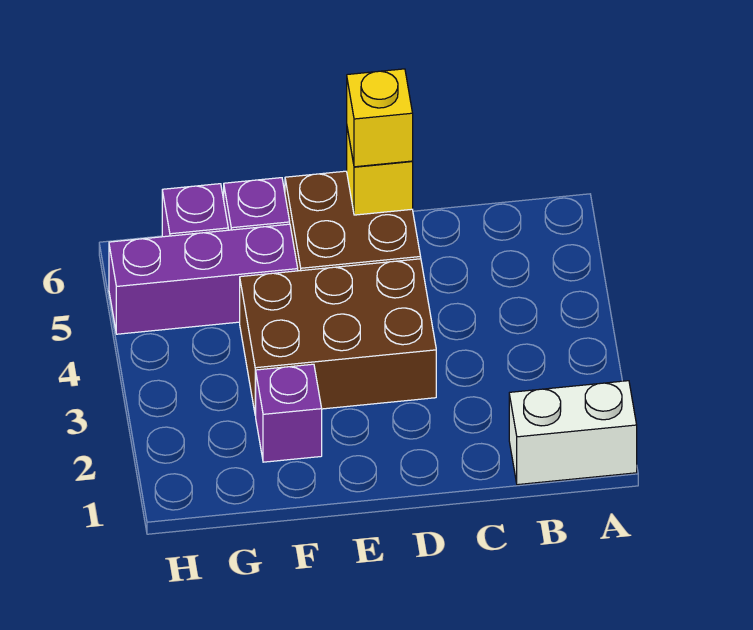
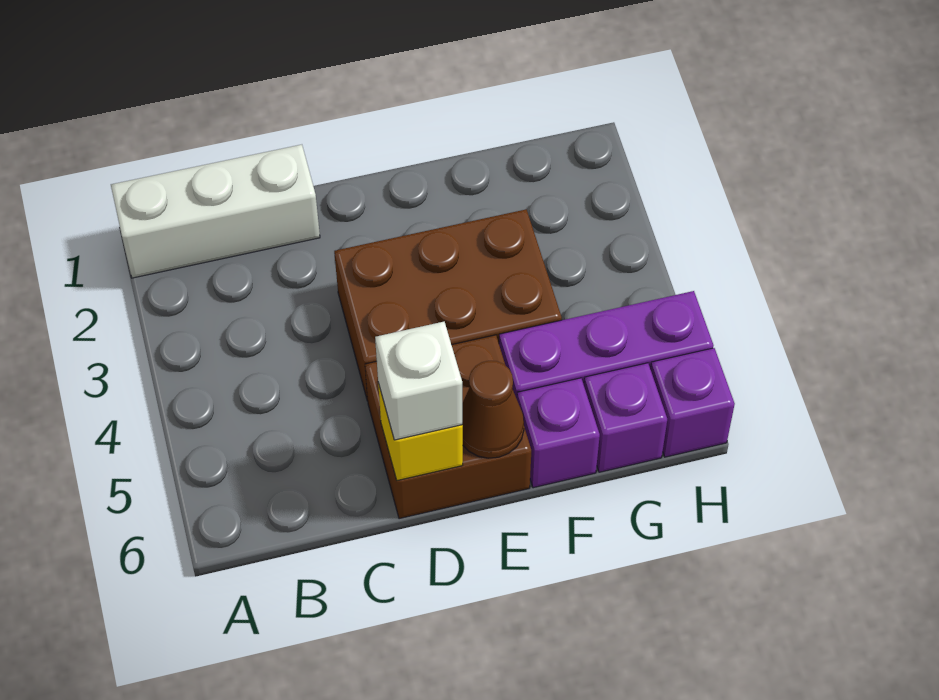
white brick A1:B1 level 1 -> white brick A1:C1 level 1
yellow brick D6 level 3 -> white brick D6 level 3
none -> brown cone E6 level 2
purple brick F2 level 1 -> purple brick H6 level 1

